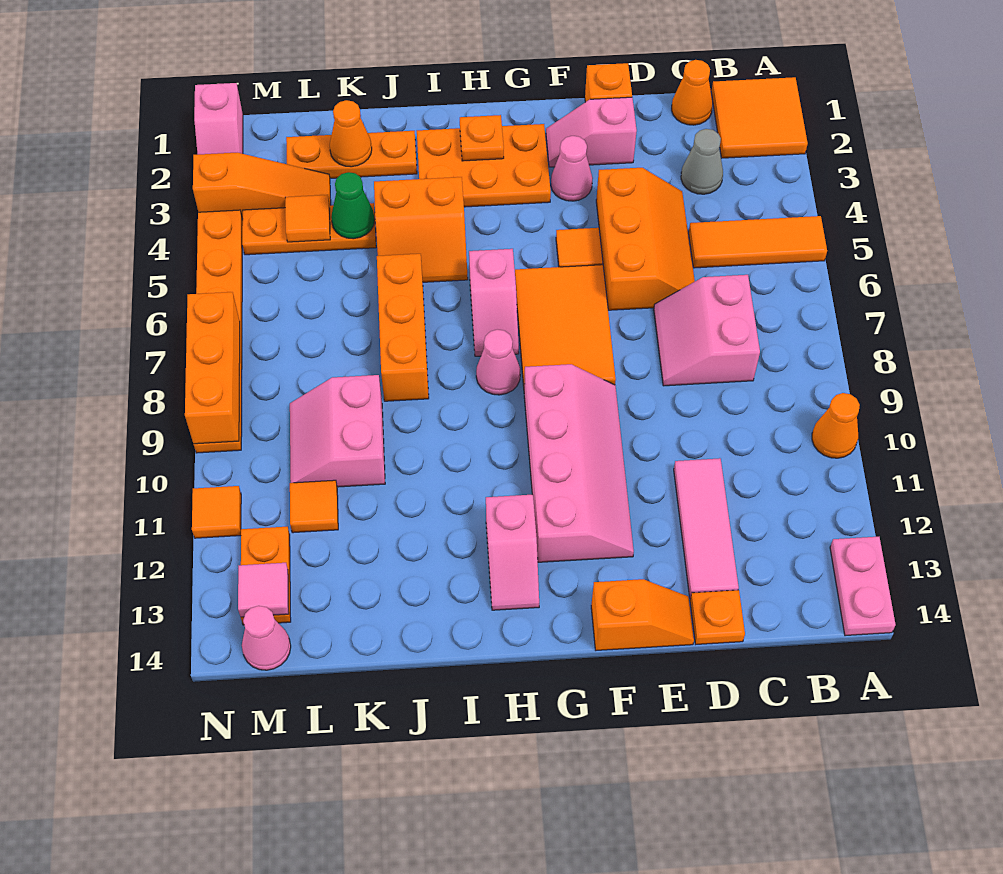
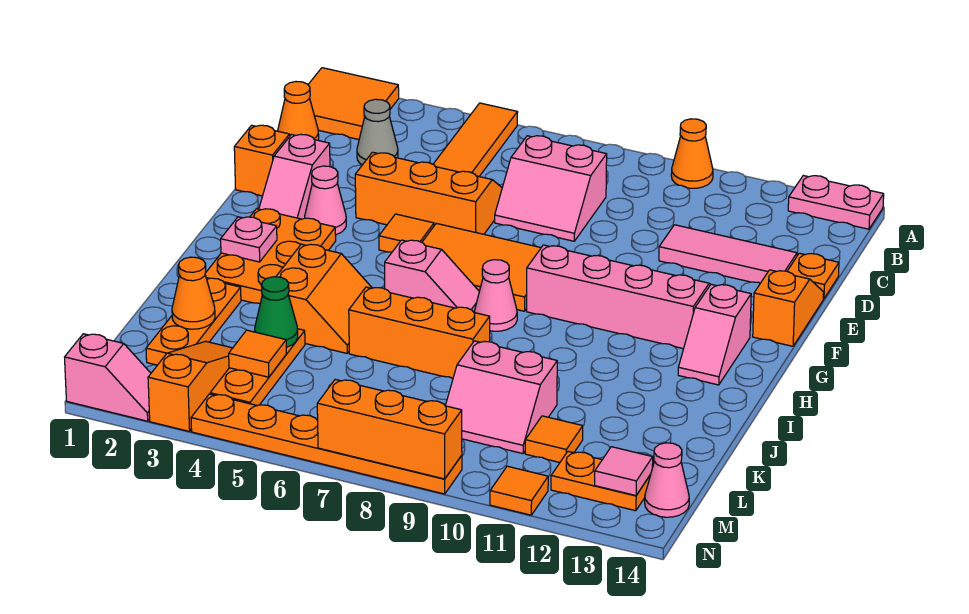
orange plate H2 level 2 -> pink plate H2 level 2
pink slope H12:H13 level 1 top 12 -> pink slope G13:H13 level 1 top G

